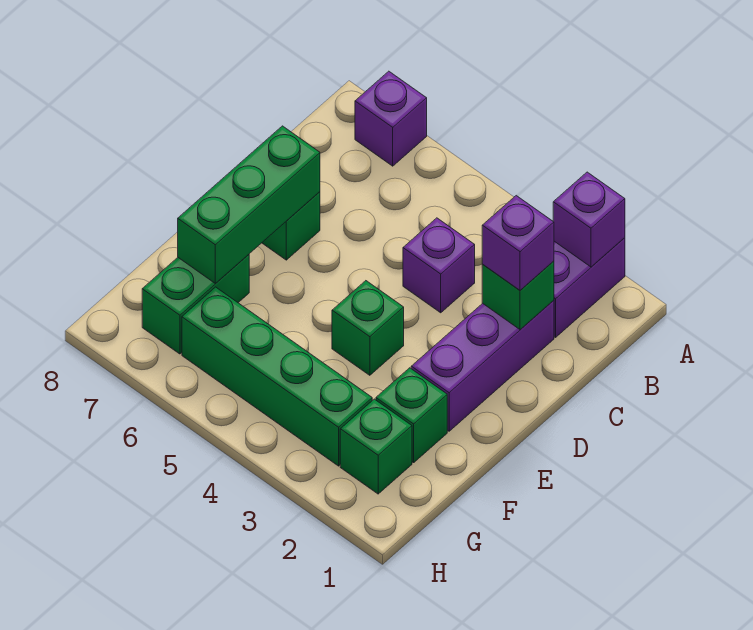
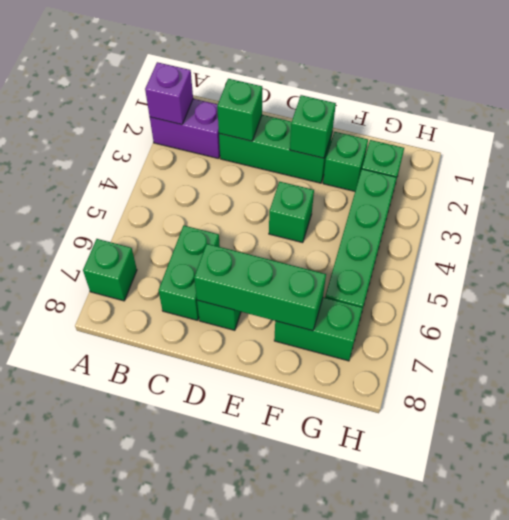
purple brick A7 level 1 -> green brick A7 level 1
purple brick C2:E2 level 1 -> green brick C2:E2 level 1
purple brick C2 level 3 -> none
purple brick C4 level 1 -> none
none -> green brick C6:C7 level 1
none -> green brick E2 level 2

